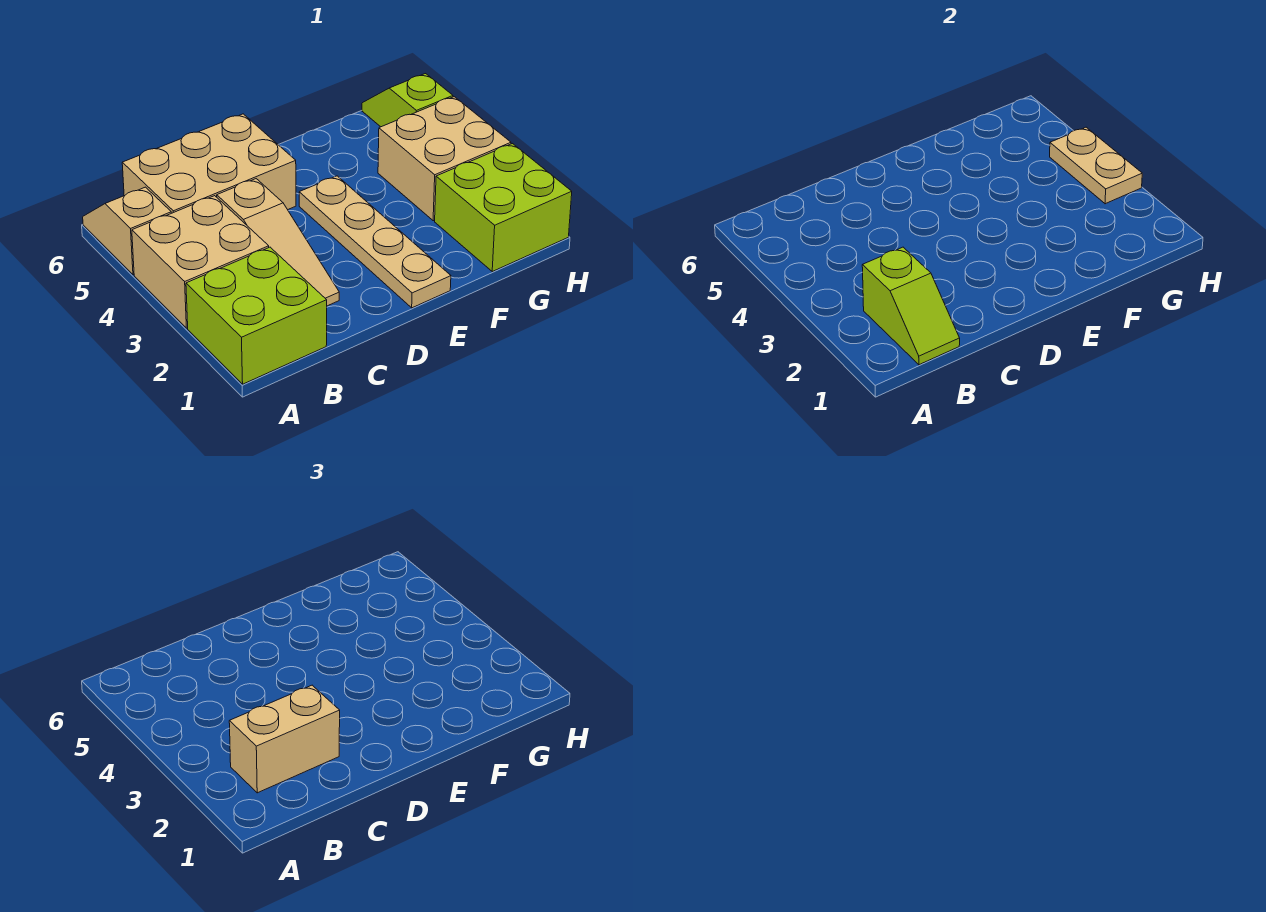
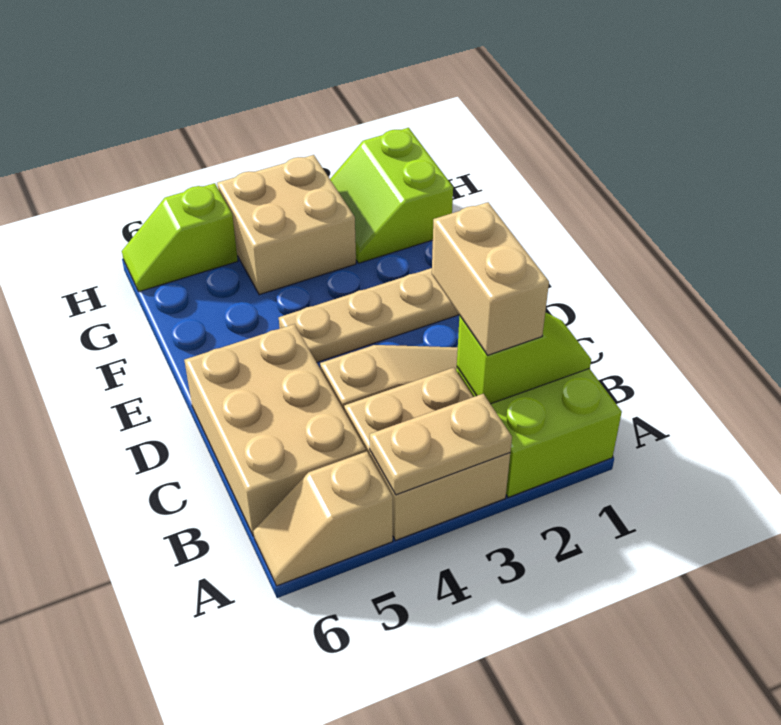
lime brick G1:H2 level 1 -> lime slope G1:H2 level 1 top 1
tan plate H3:H4 level 2 -> tan plate A3:A4 level 2

